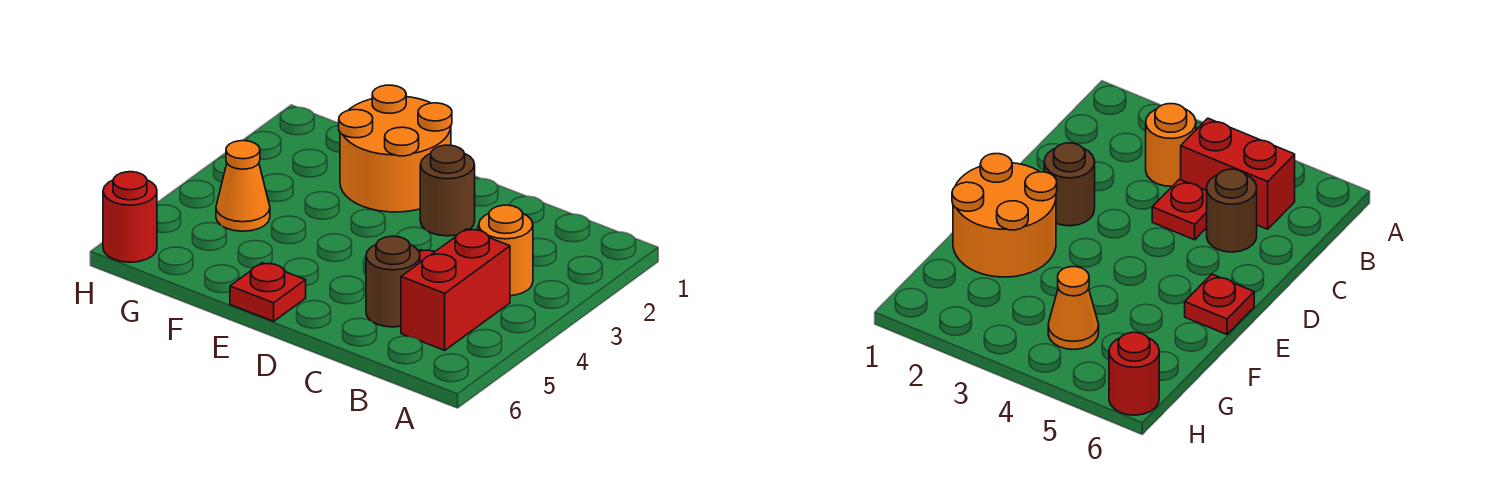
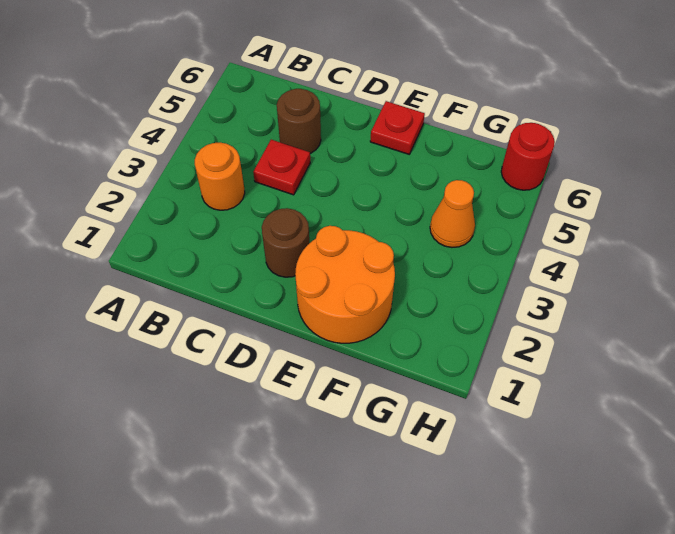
red brick B4:B5 level 1 -> none

